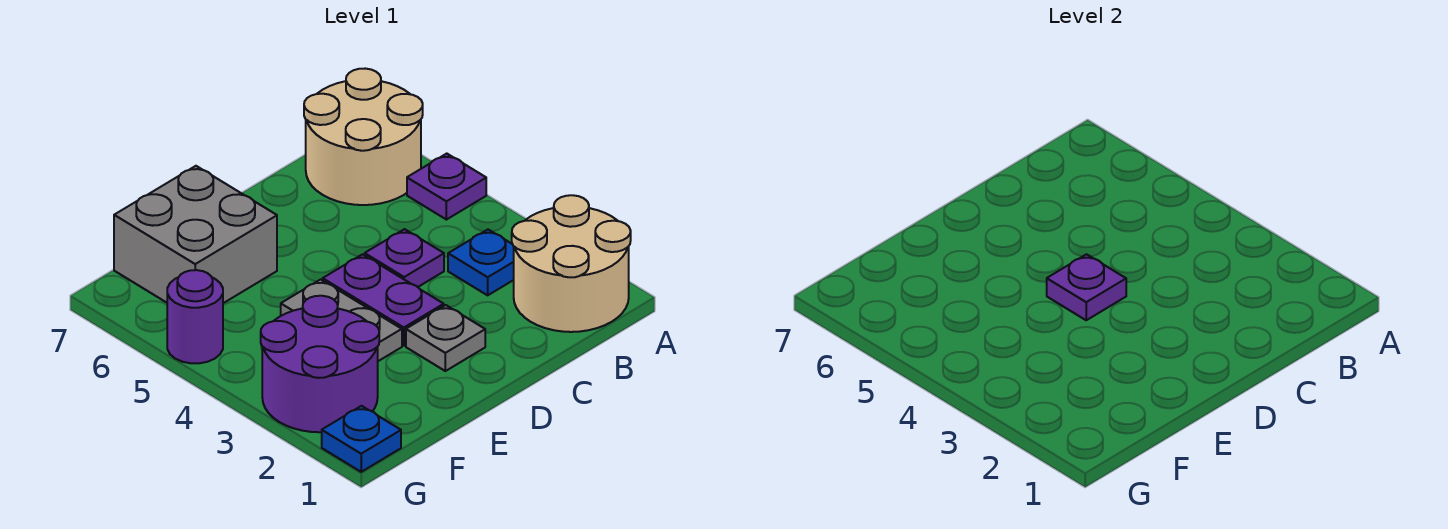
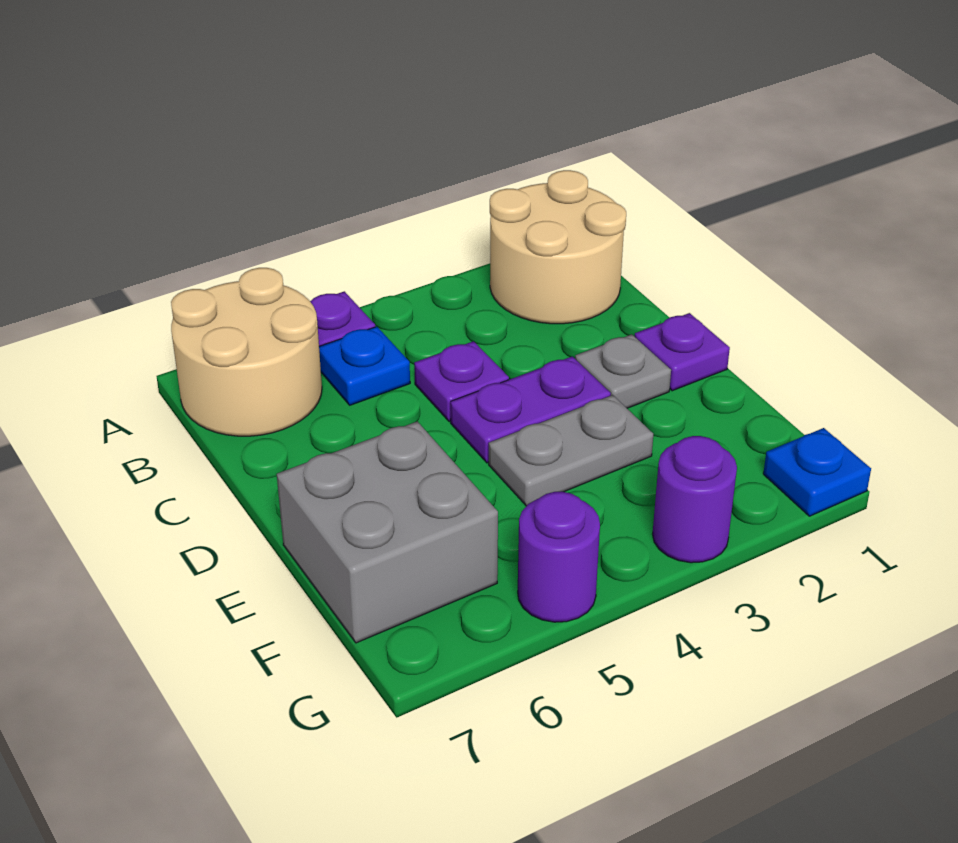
blue plate B3 level 1 -> blue plate B5 level 1
purple plate D4 level 2 -> purple plate D1 level 1
purple round brick F2:G3 level 1 -> purple round brick G3 level 1

